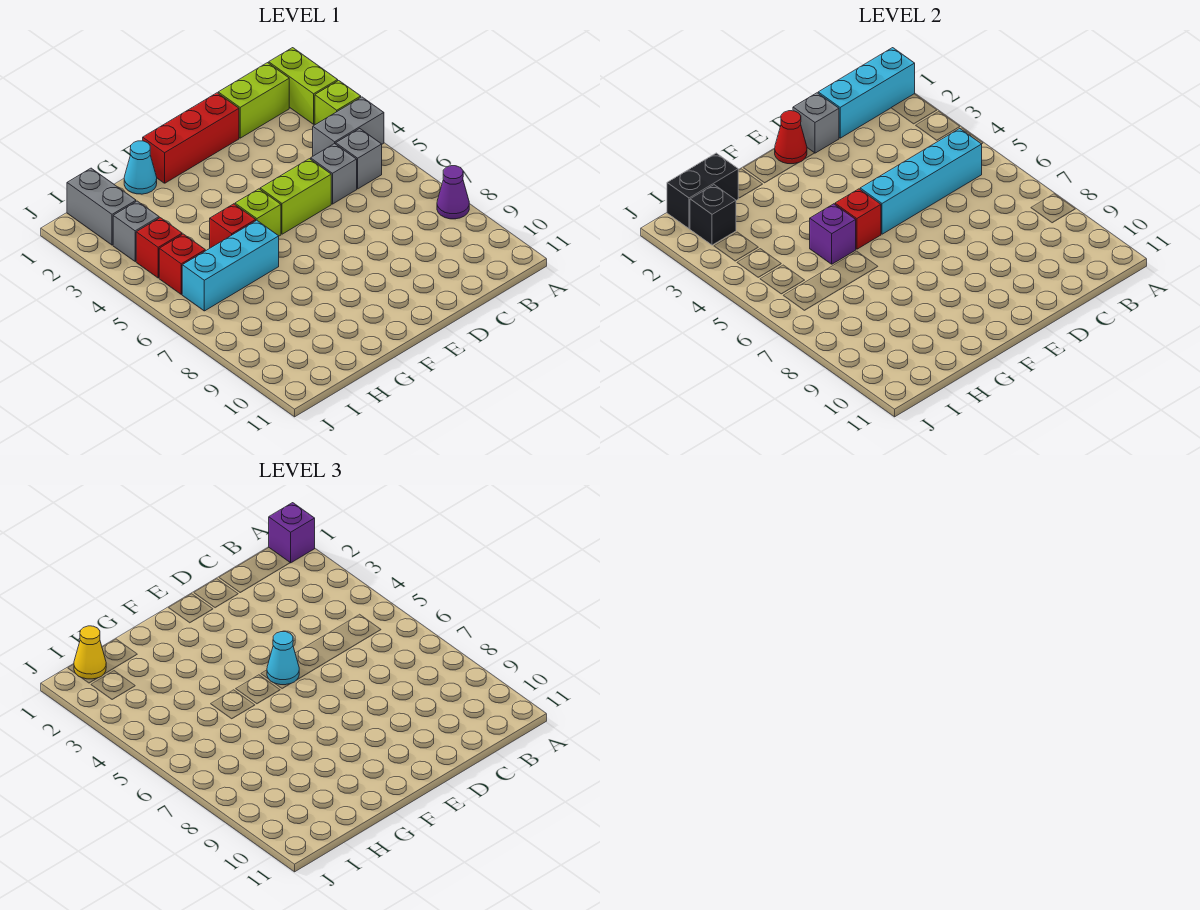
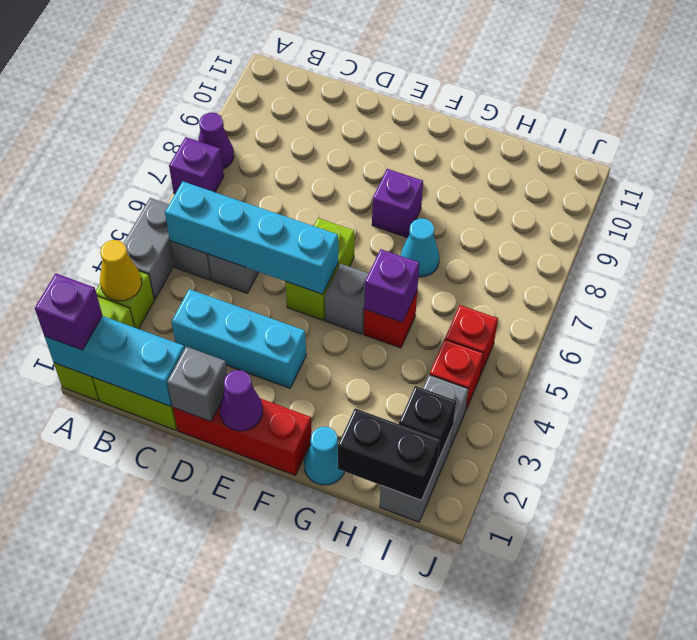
grey brick A4:B4 level 1 -> grey brick A4:A5 level 1
none -> purple brick A7 level 1
lime brick D5:E5 level 1 -> lime brick E5:E6 level 1
red cone E1 level 2 -> purple cone E1 level 2
cyan cone E5 level 3 -> cyan cone G7 level 1
lime brick F5 level 1 -> grey brick F5 level 1
red brick F5 level 2 -> none
none -> purple brick F8 level 1
cyan brick G6:I6 level 1 -> cyan brick C3:E3 level 1
yellow cone I1 level 3 -> yellow cone A3 level 2

